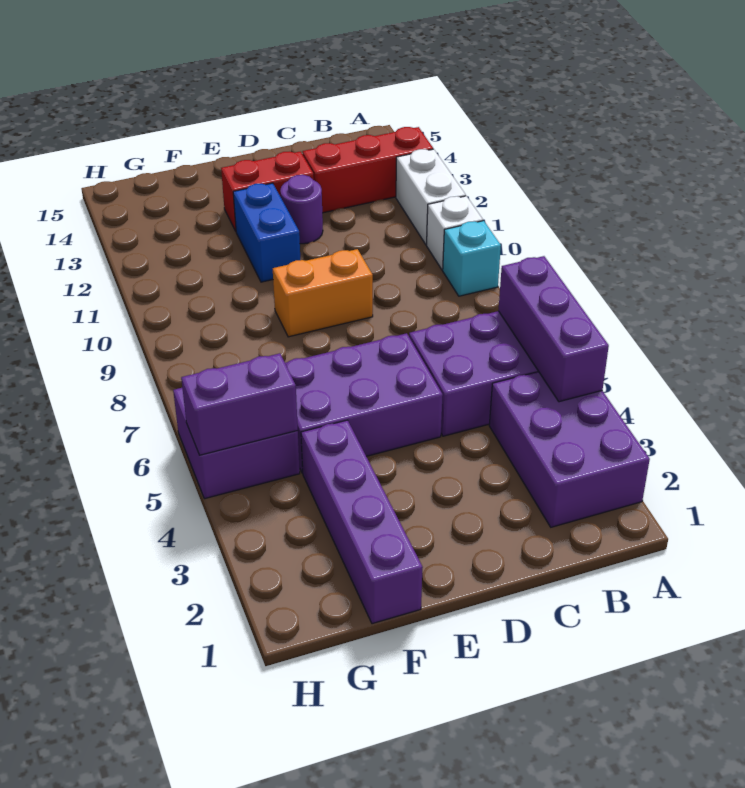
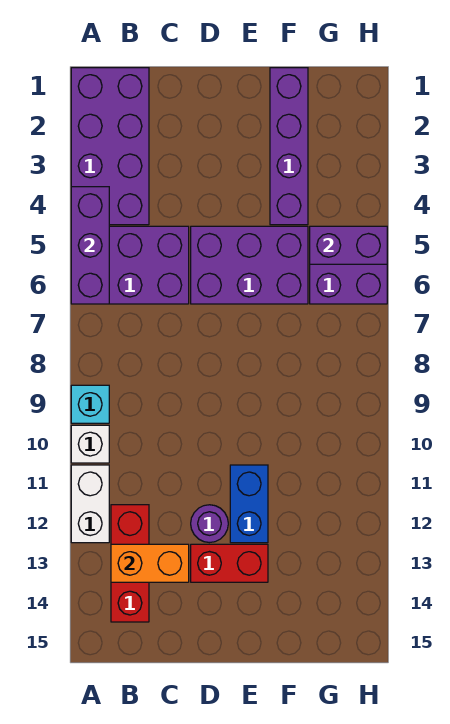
purple brick A2:B4 level 1 -> purple brick A1:B4 level 1
red brick A13:C13 level 1 -> red brick B12:B14 level 1
orange brick D9:E9 level 1 -> orange brick B13:C13 level 2

